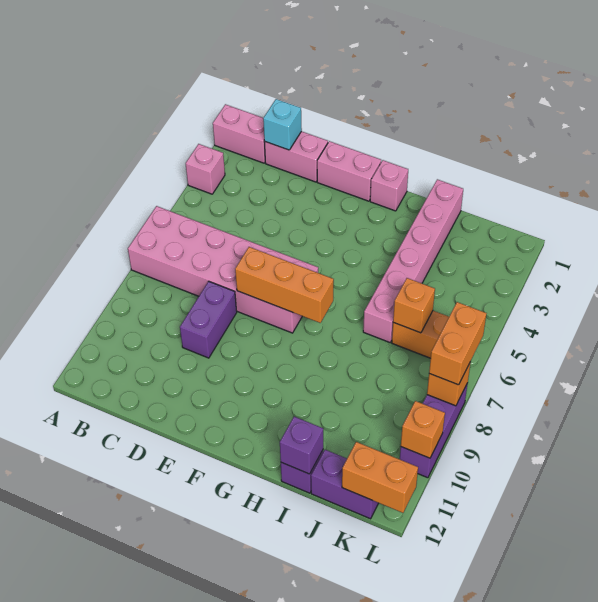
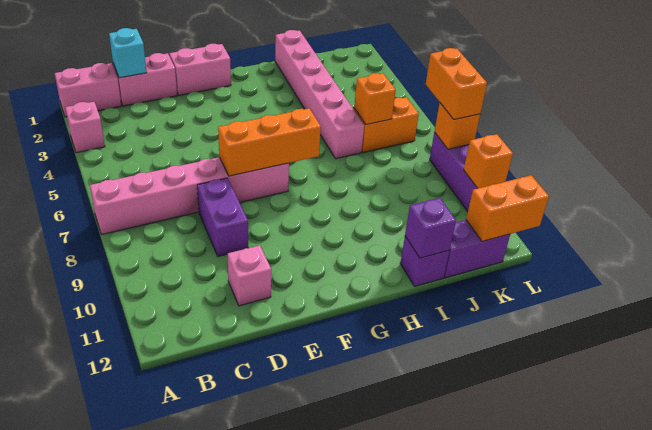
pink brick A6:F7 level 1 -> pink brick A7:F7 level 1
pink brick G1 level 1 -> pink brick D11 level 1

